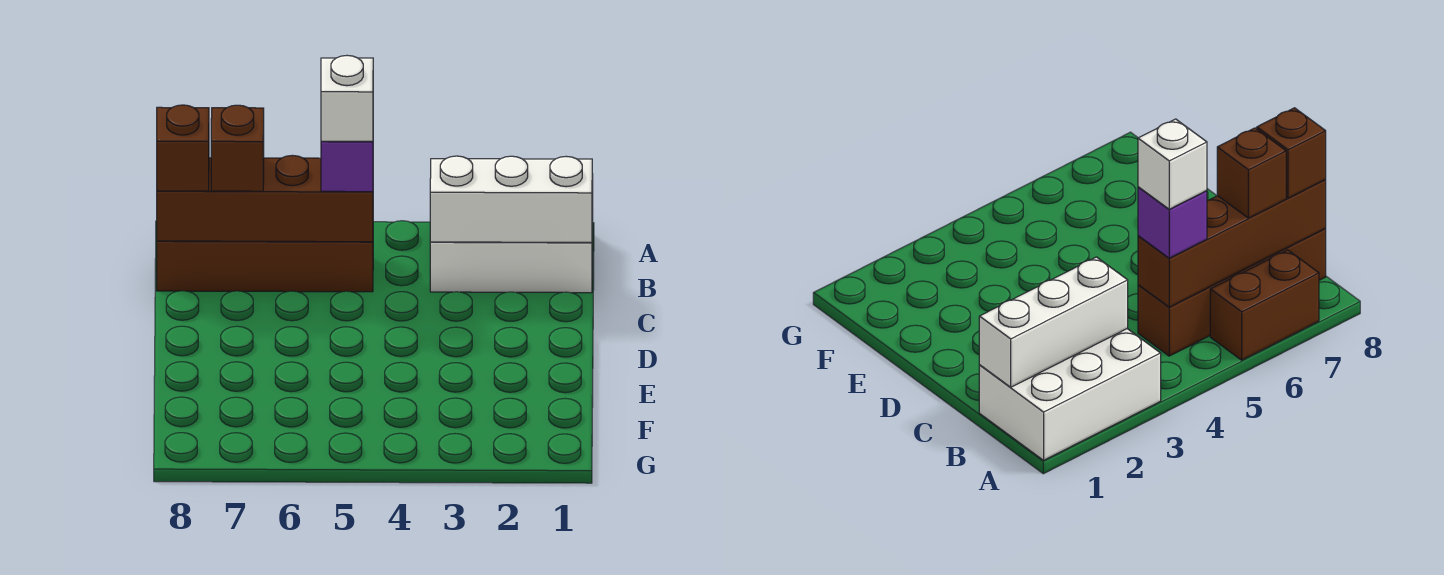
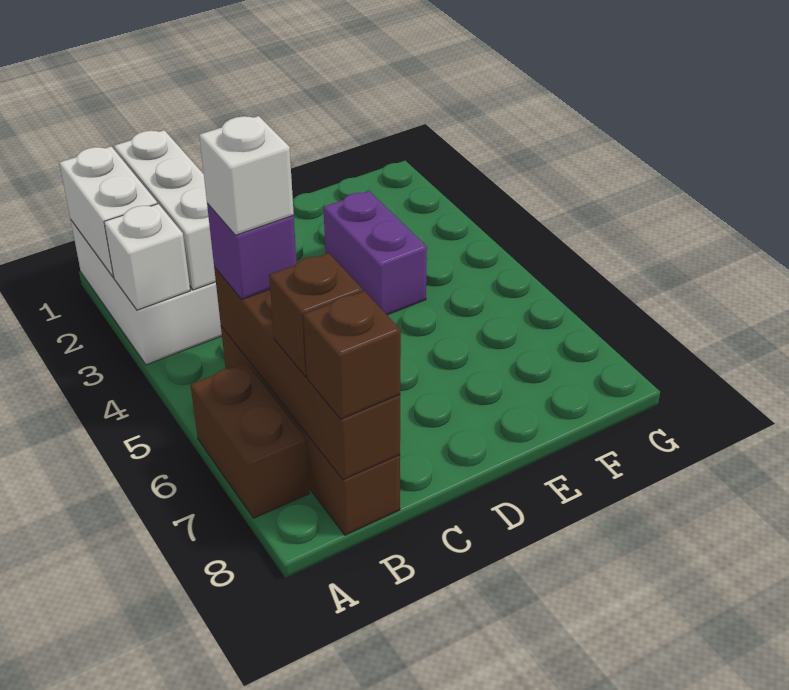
none -> white brick A1:A2 level 2
none -> white brick A3 level 2
none -> purple brick E3:E4 level 1

